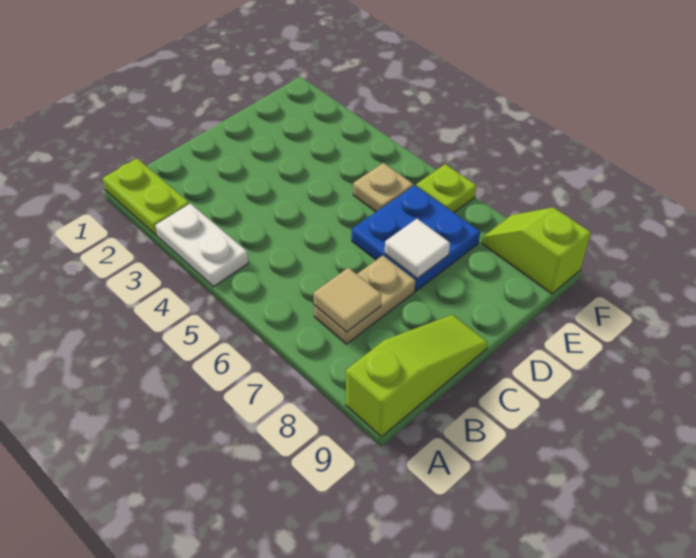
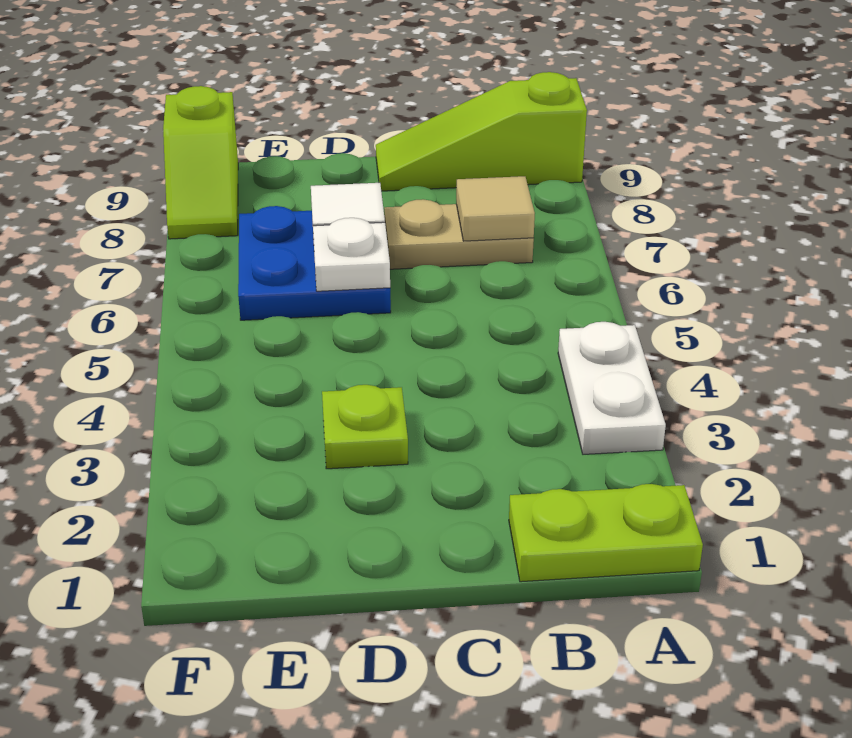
lime plate A1:A2 level 1 -> lime plate A1:B1 level 1
none -> white plate D6 level 2
tan plate E5 level 1 -> none
lime plate F6 level 1 -> lime plate D3 level 1

